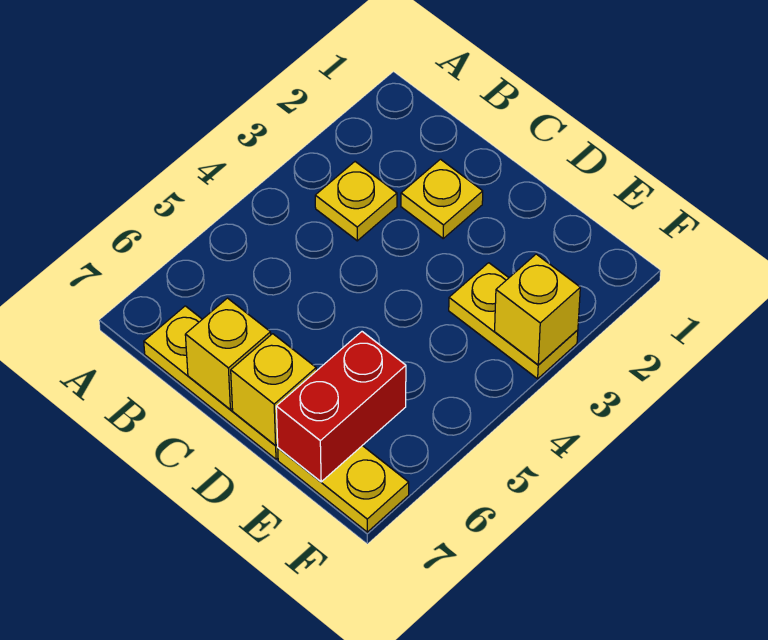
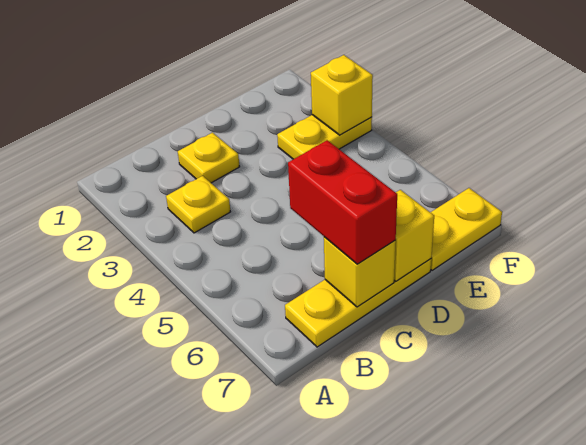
red brick E6:E7 level 2 -> red brick C6:C7 level 3

